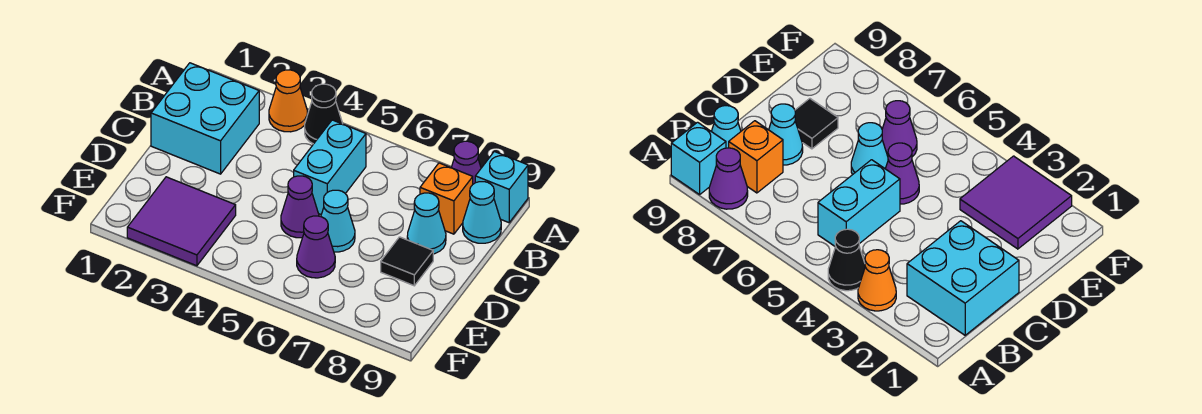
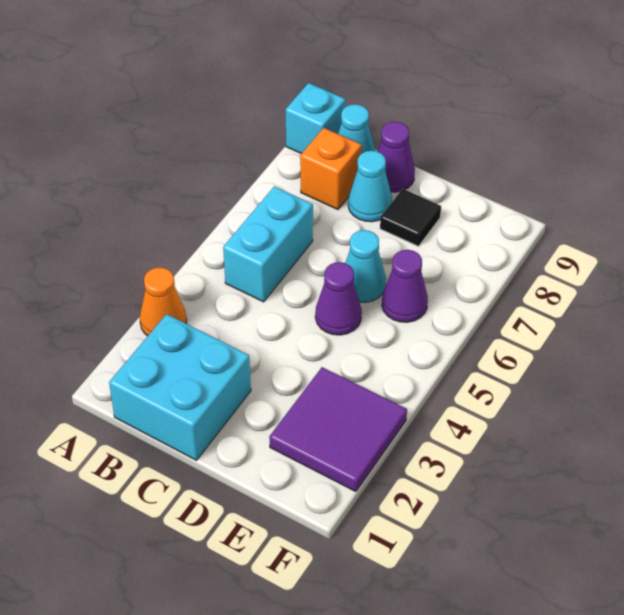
black cone A4 level 1 -> none
purple cone A8 level 1 -> purple cone C9 level 1
cyan brick B5:C5 level 1 -> cyan brick B5:B6 level 1

